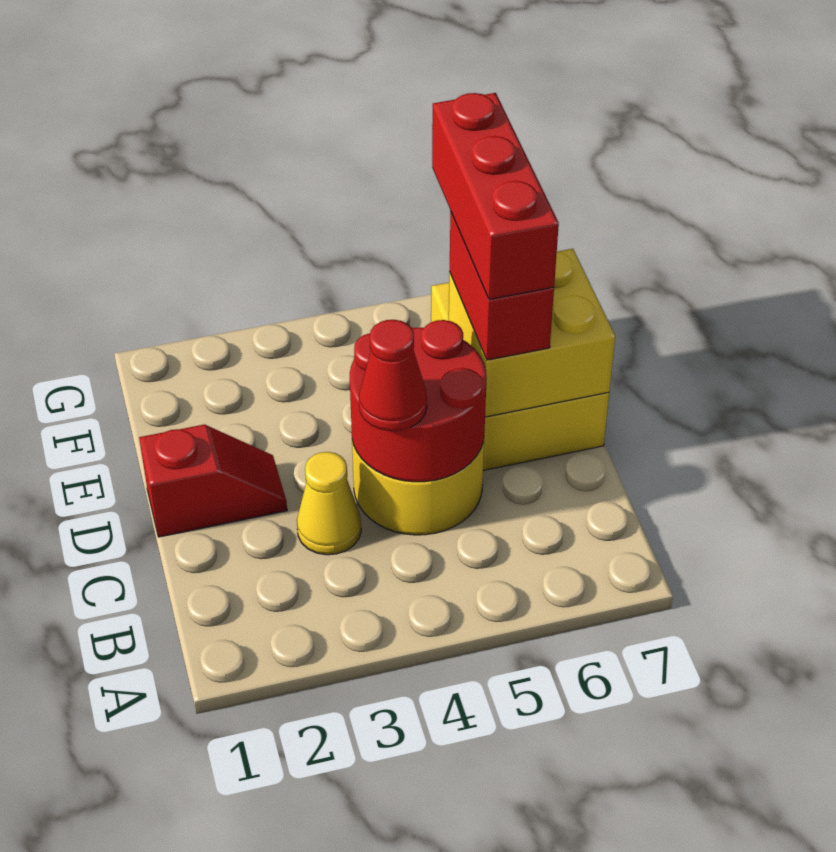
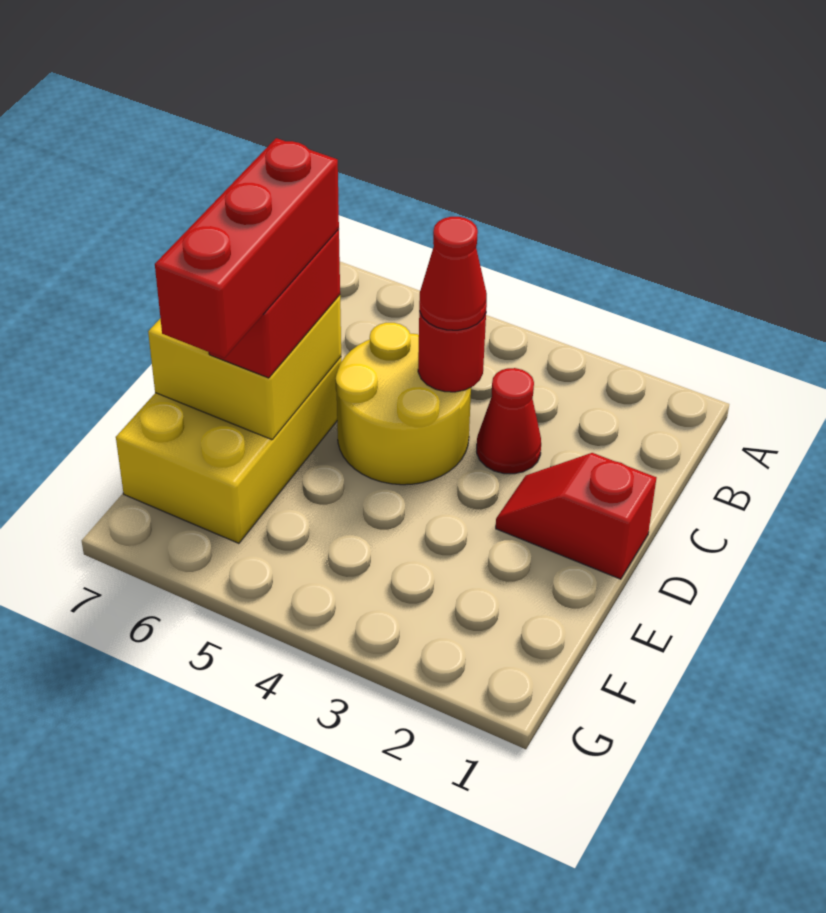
yellow cone C3 level 1 -> red cone C3 level 1
red round brick C4:D5 level 2 -> red round brick C4 level 2

